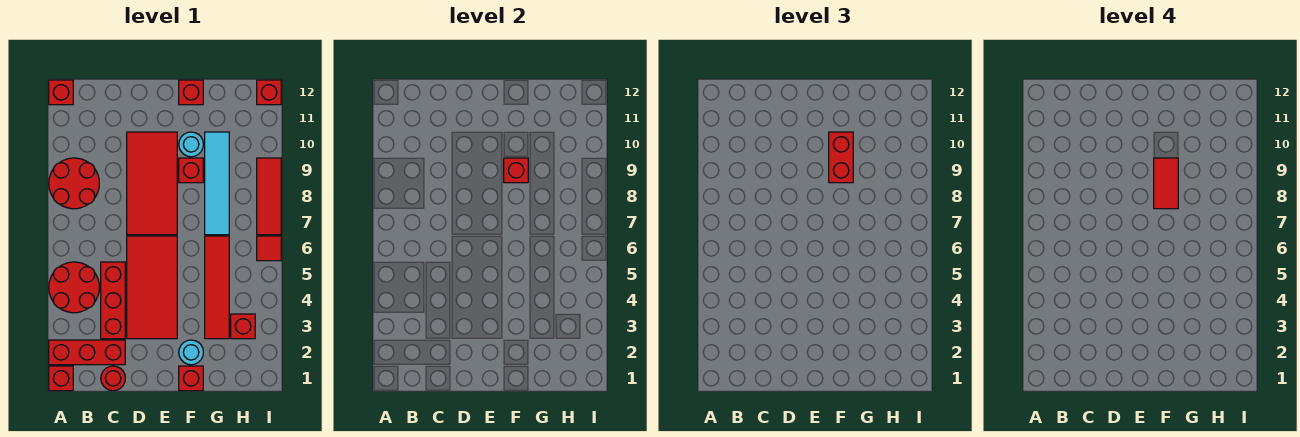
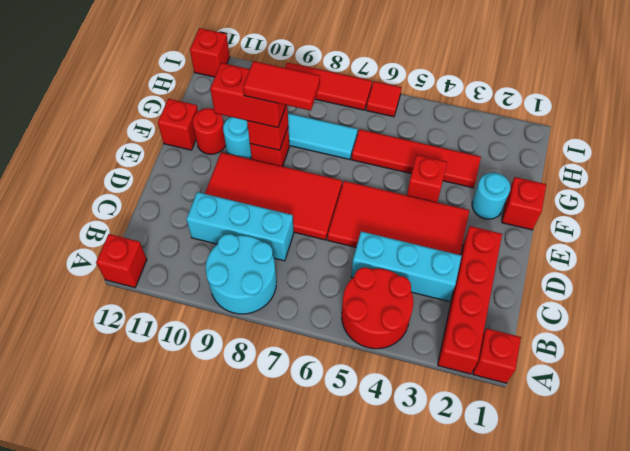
red brick A2:C2 level 1 -> red brick A2:D2 level 1
red round brick A8:B9 level 1 -> cyan round brick A8:B9 level 1
red round brick C1 level 1 -> red round brick F11 level 1
red brick C3:C5 level 1 -> cyan brick C3:C5 level 1
none -> cyan brick C8:C10 level 1
red brick H3 level 1 -> red brick F4 level 1

